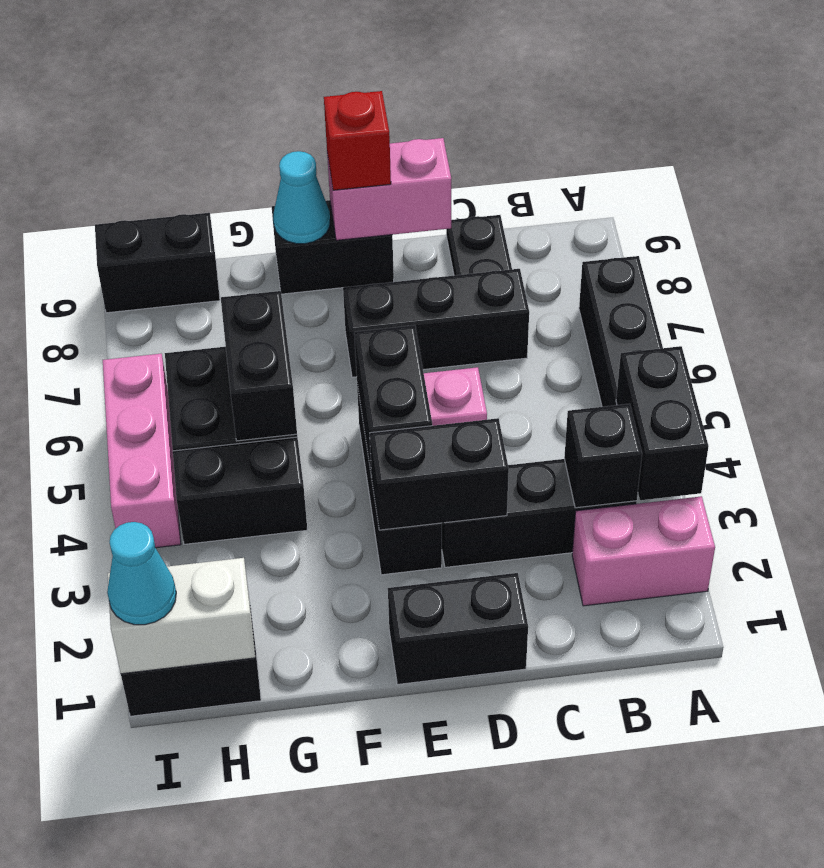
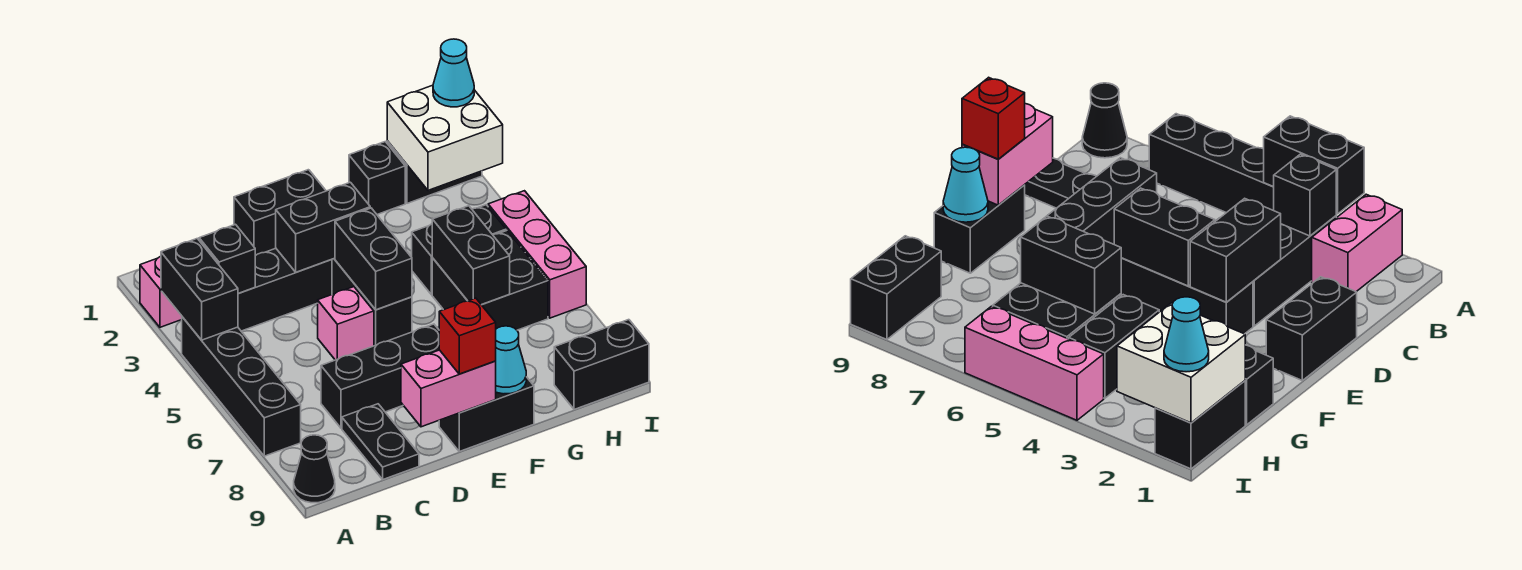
none -> black cone A9 level 1
none -> black brick G1 level 1
white brick H1:I1 level 2 -> white brick H1:I2 level 2

